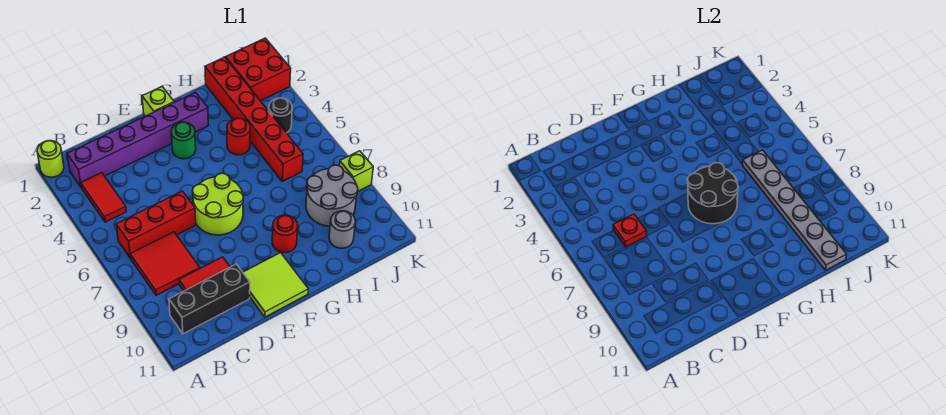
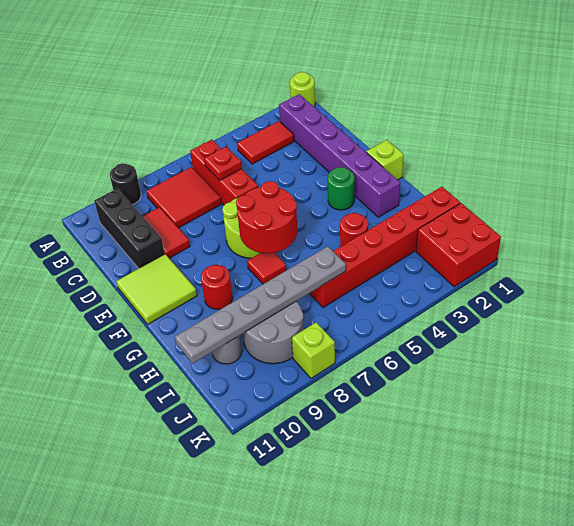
black round brick F6:G7 level 2 -> red round brick F6:G7 level 2
none -> red tile G7 level 1
black round brick J4 level 1 -> black round brick A9 level 1

